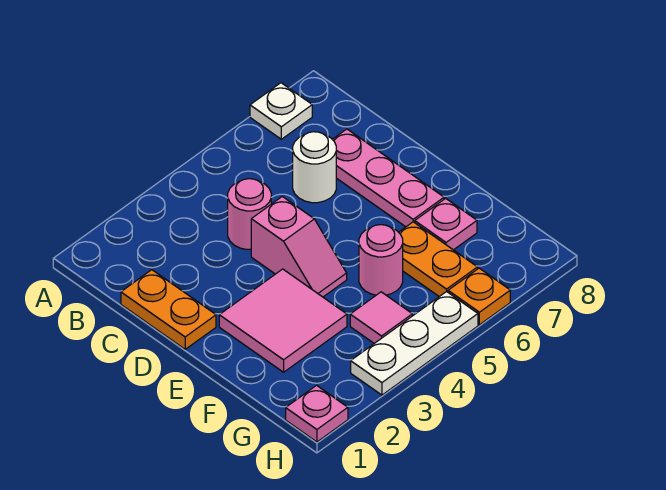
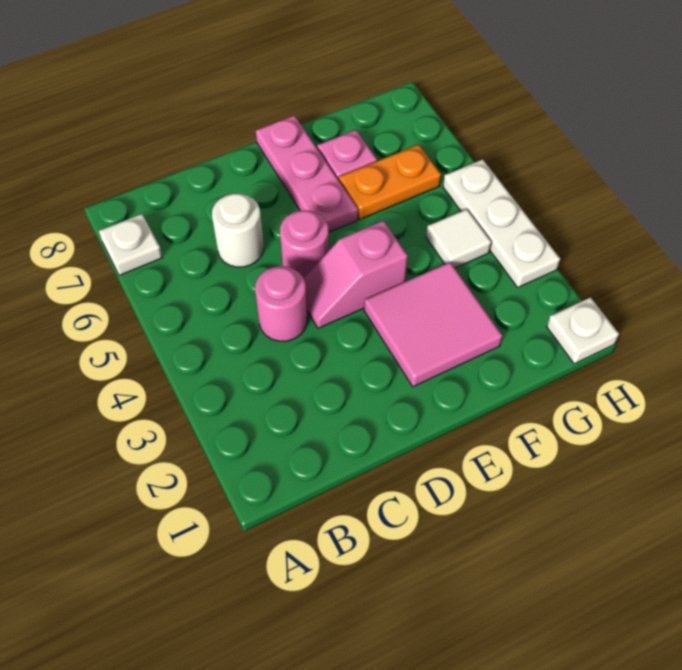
orange plate C1:D1 level 1 -> none
pink plate C7:E7 level 1 -> pink plate E6:E8 level 1
pink slope D4:E4 level 1 top D -> pink slope D4:E4 level 1 top E
pink round brick F5 level 1 -> pink round brick D5 level 1
pink tile G4 level 1 -> white tile G4 level 1
pink plate H1 level 1 -> white plate H1 level 1
orange plate H6 level 1 -> none

